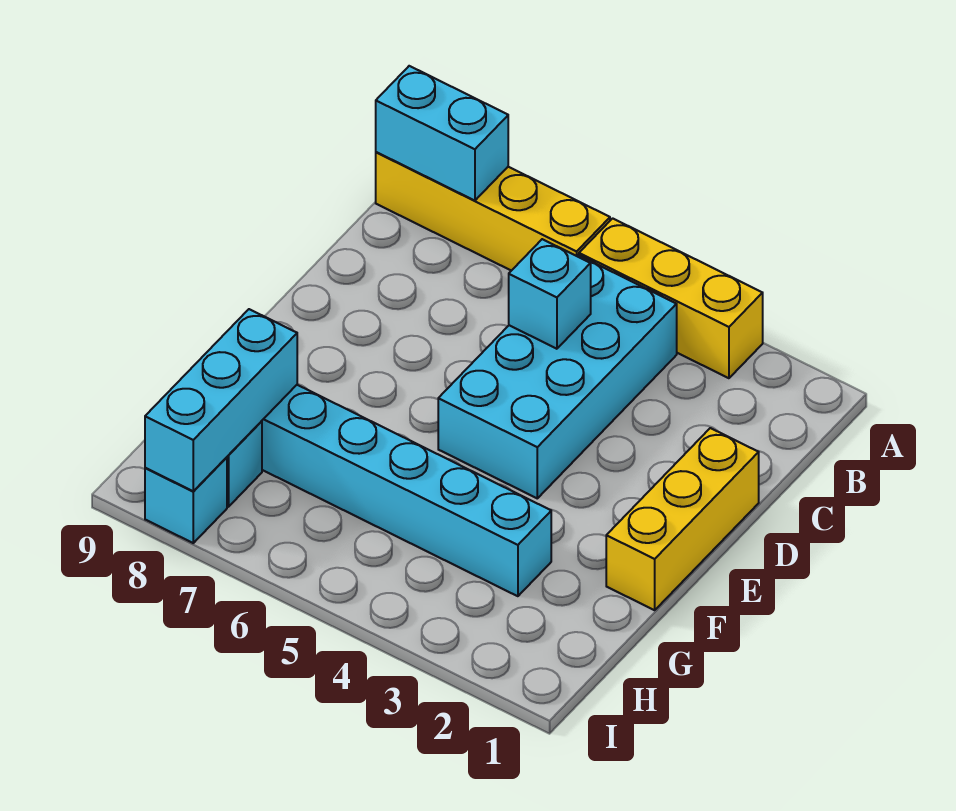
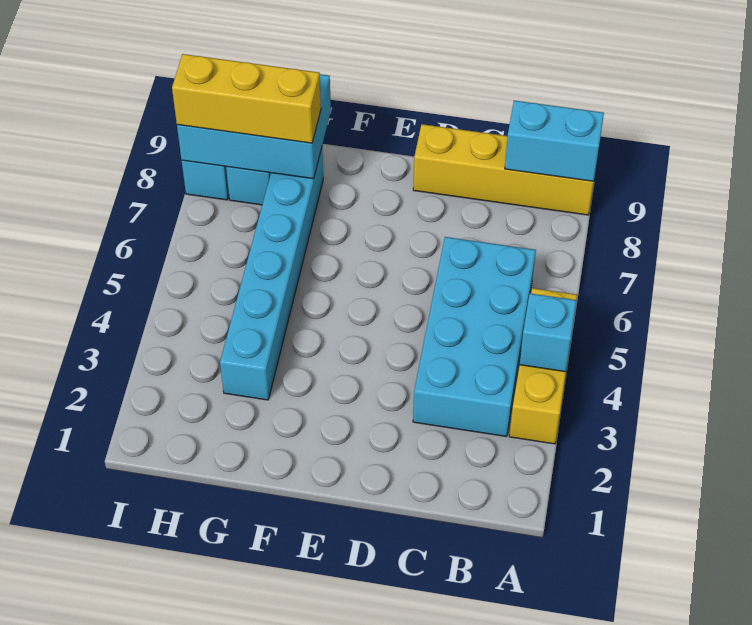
yellow brick A6:A9 level 1 -> yellow brick A9:D9 level 1
cyan brick A8:A9 level 2 -> cyan brick A9:B9 level 2
cyan brick B4:E5 level 1 -> cyan brick B3:C6 level 1
cyan brick C5 level 2 -> cyan brick A4 level 2
yellow brick D1:F1 level 1 -> yellow brick G8:I8 level 3
cyan brick G8:I8 level 2 -> cyan brick G8:I9 level 2

